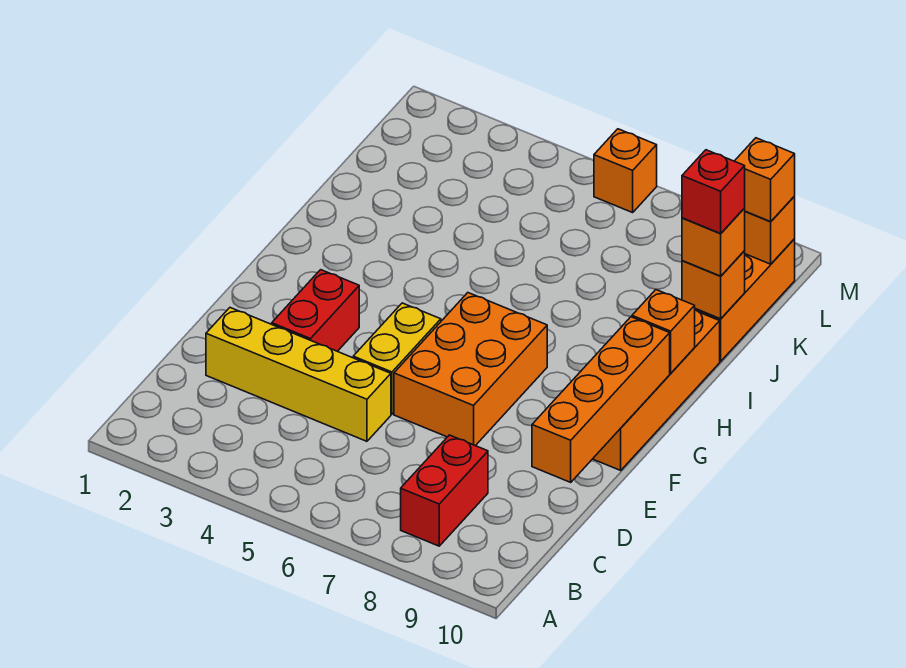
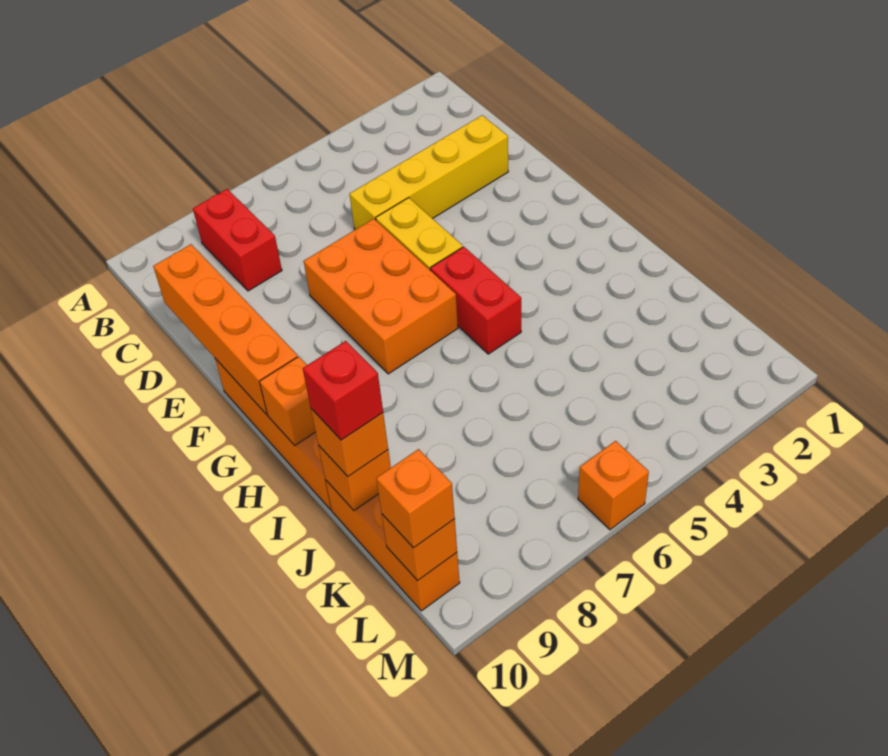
red brick E3:F3 level 1 -> red brick G5:H5 level 1

